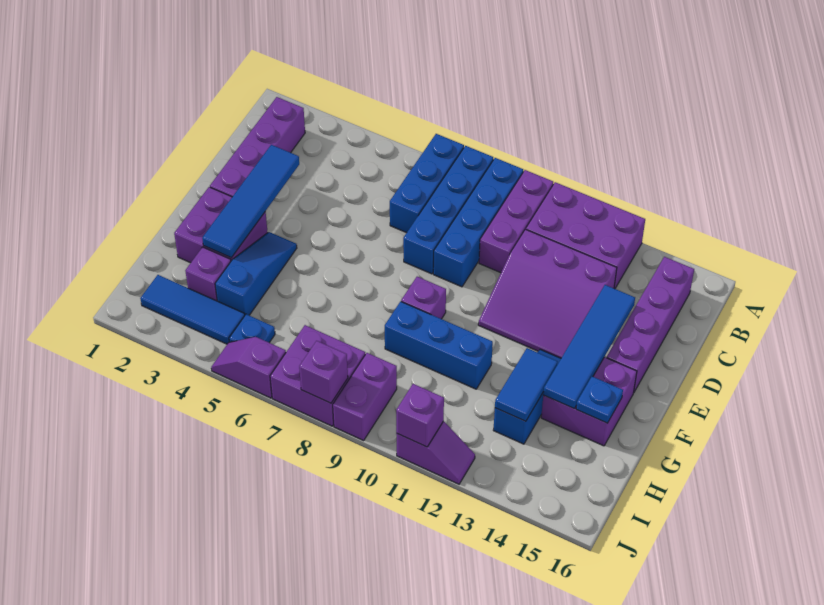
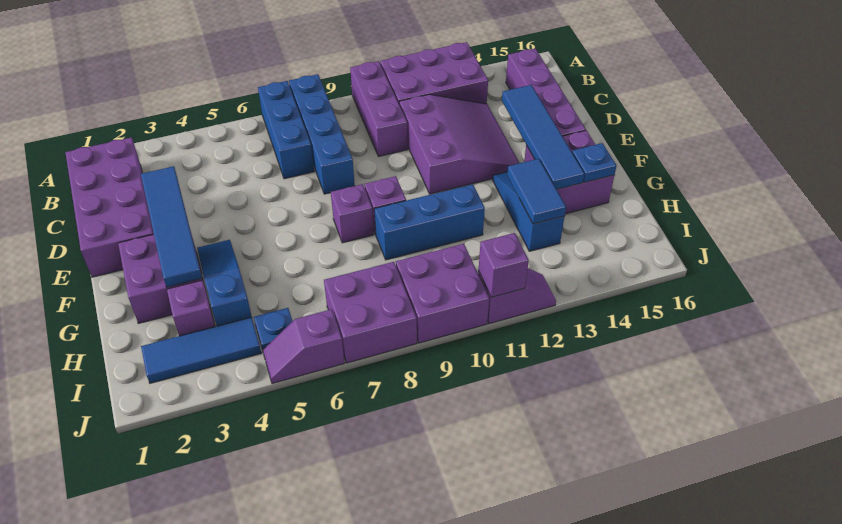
blue brick A9:D9 level 1 -> none
purple brick B2:E2 level 1 -> purple brick B1:E2 level 1
purple slope C11:E13 level 1 top C -> purple slope C11:E13 level 1 top 11
purple brick I9:J9 level 1 -> purple brick I9:J10 level 1
purple brick J8 level 2 -> purple brick F8 level 1

